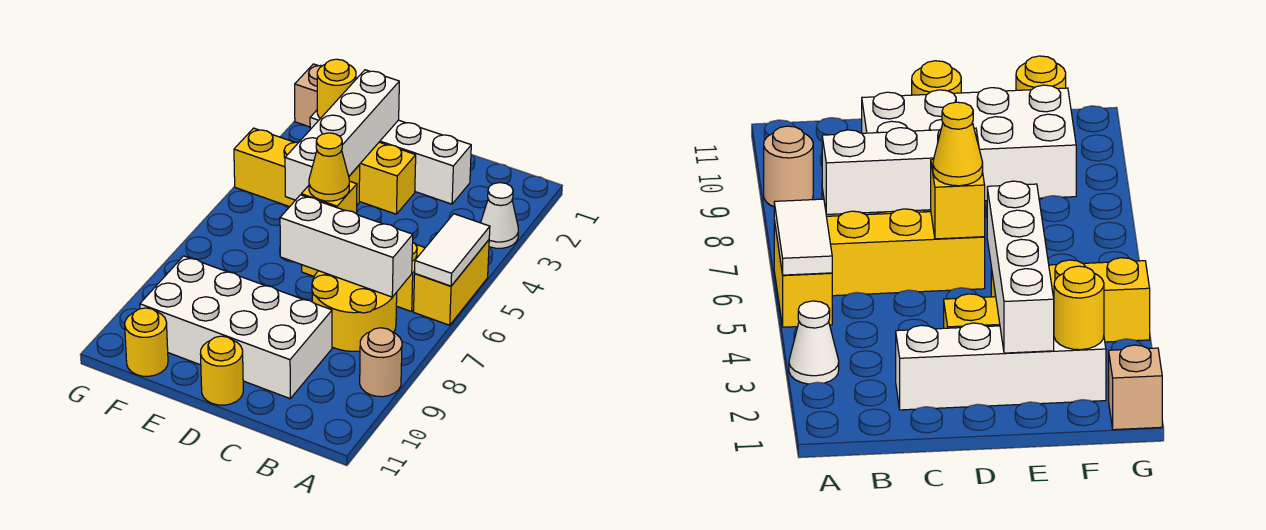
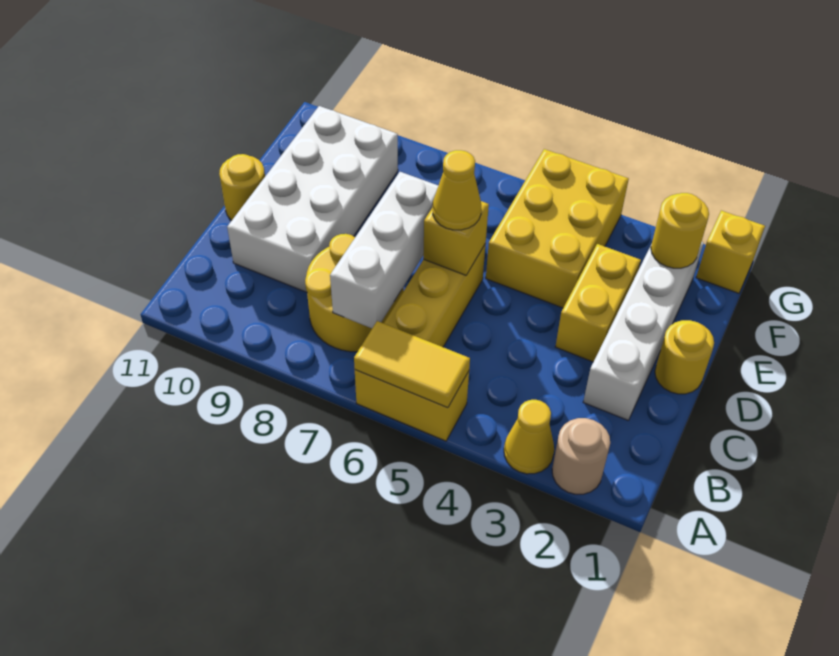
white cone A3 level 1 -> yellow cone A3 level 1
white tile A5:A6 level 2 -> yellow tile A5:A6 level 2
tan round brick A9 level 1 -> tan round brick A2 level 1
white brick E2:E5 level 2 -> none
yellow brick E4:G4 level 1 -> yellow brick E4:G5 level 1
yellow round brick F11 level 1 -> yellow round brick D1 level 1
tan brick G1 level 1 -> yellow brick G1 level 1

